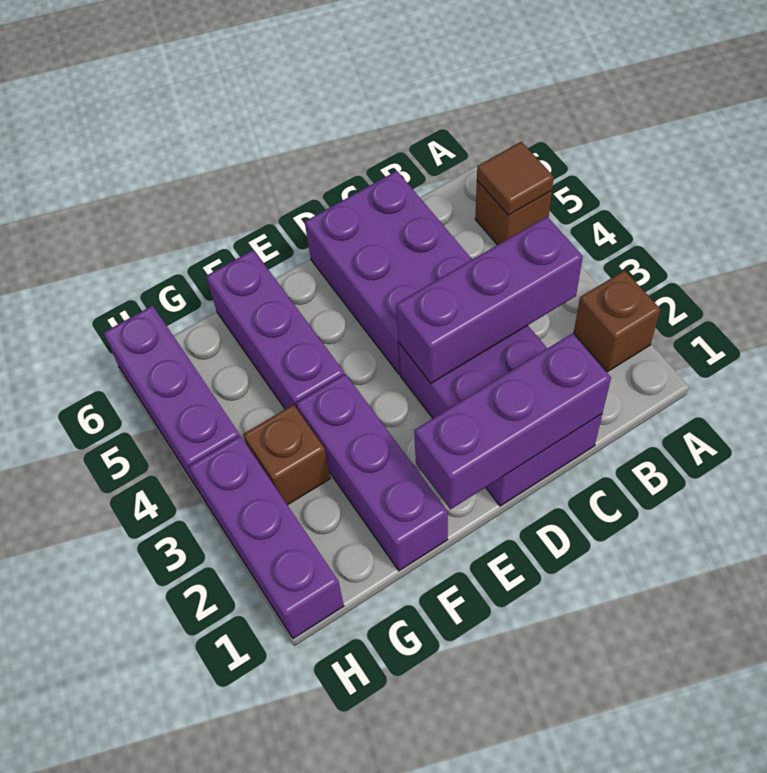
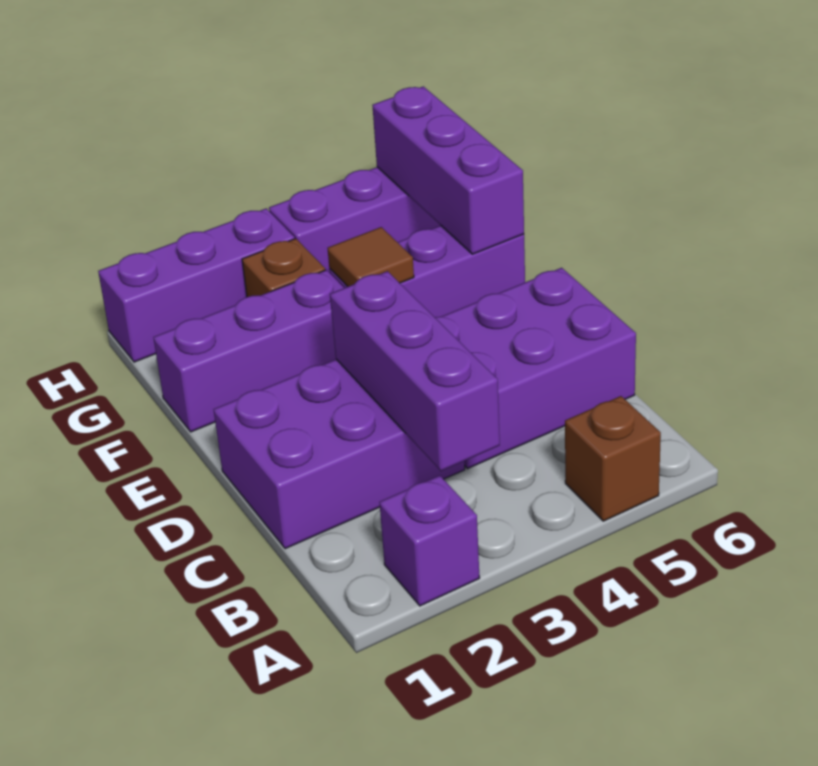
brown brick A2 level 1 -> purple brick A2 level 1
brown tile A5 level 2 -> brown tile F4 level 2
purple brick C1:E1 level 2 -> purple brick F6:H6 level 2

